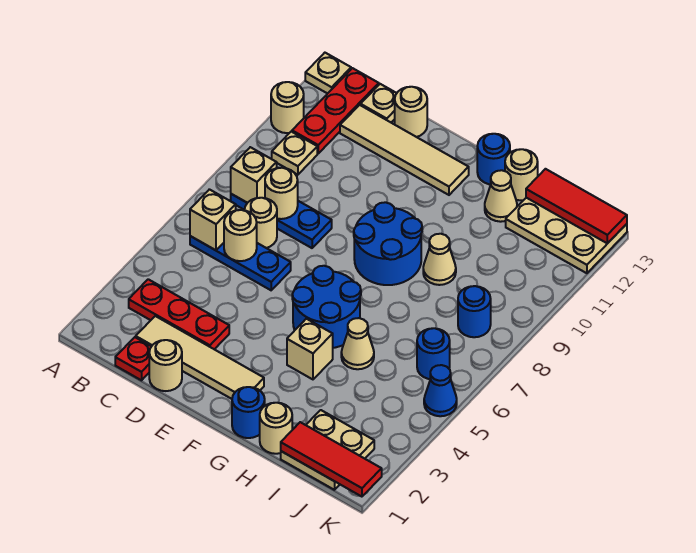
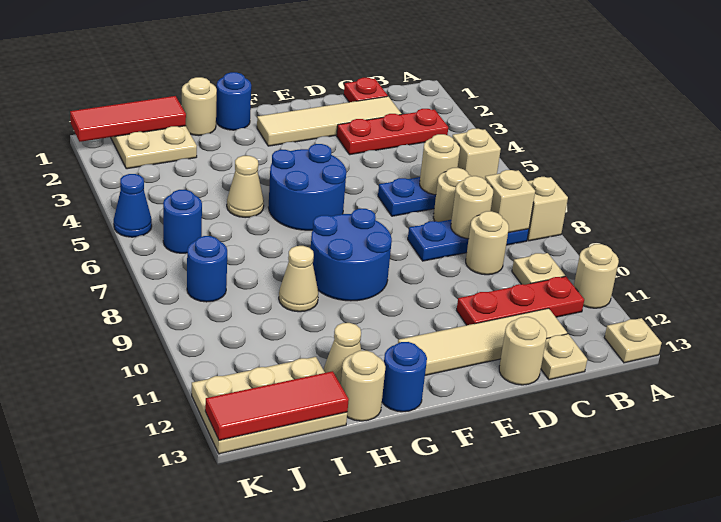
red plate B11:B13 level 1 -> red plate B11:D11 level 1
tan round brick D1 level 1 -> tan round brick C9 level 1
tan brick G4 level 1 -> tan brick A8 level 1

